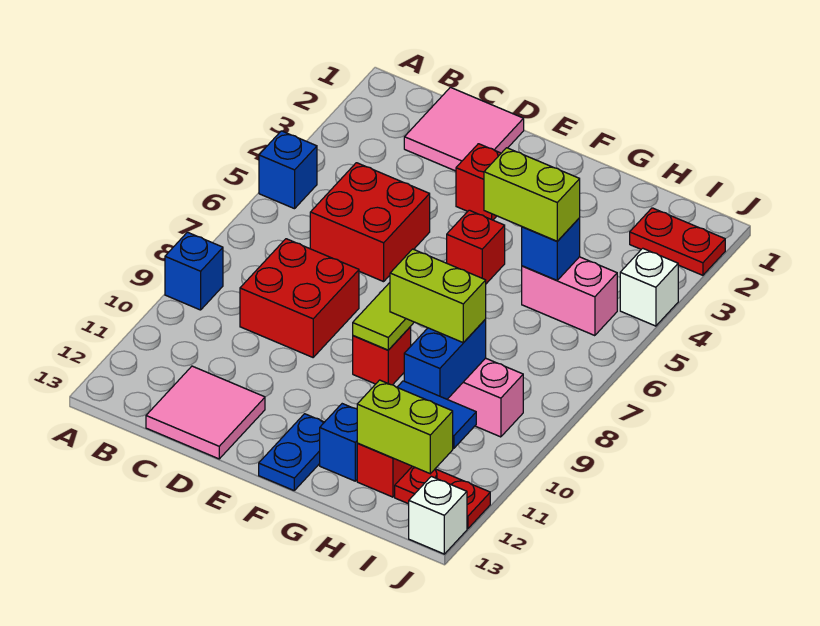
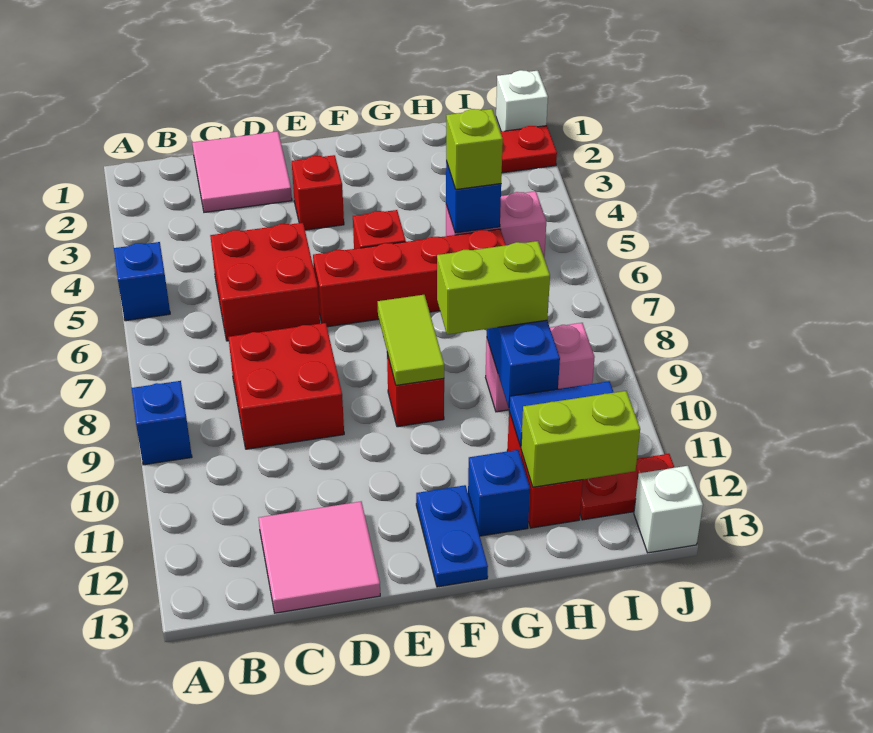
none -> red brick E6:H6 level 1
lime brick G5:H5 level 3 -> lime brick H5 level 3
white brick J4 level 1 -> white brick J1 level 1

